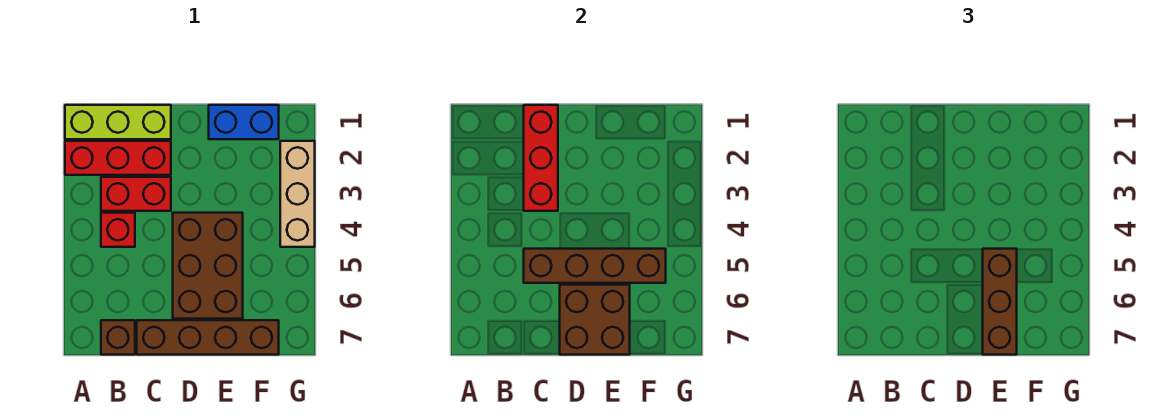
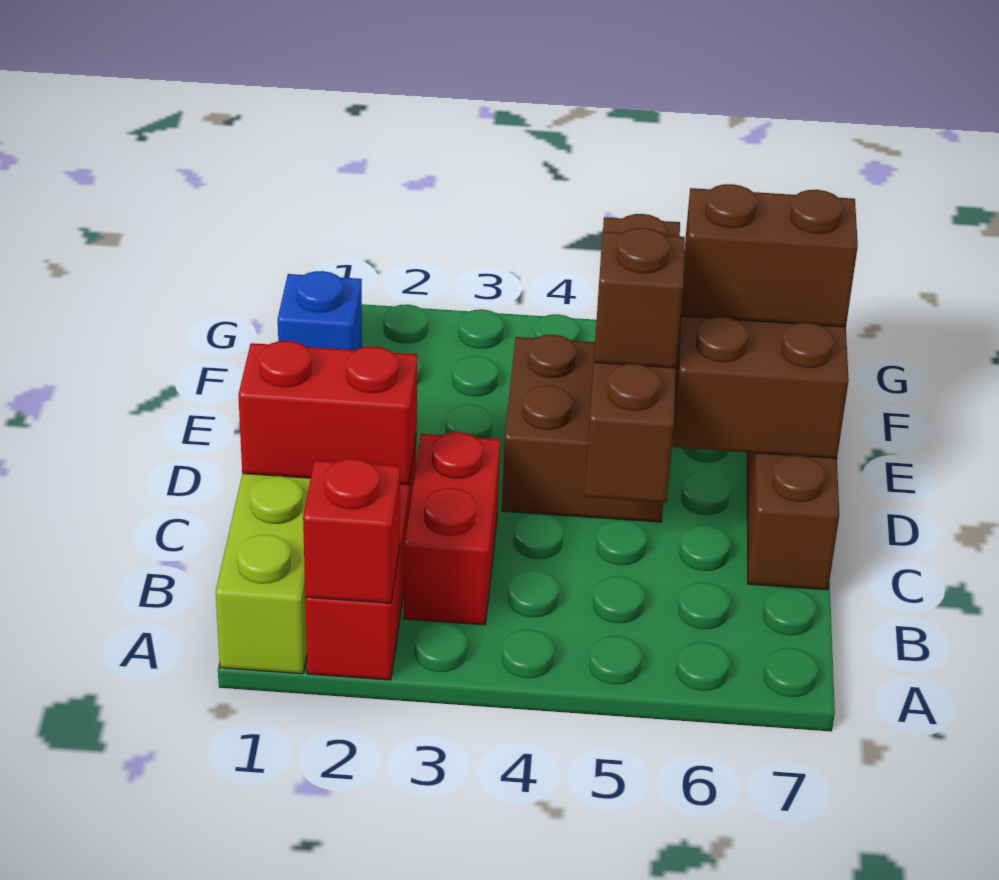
red brick B4 level 1 -> red brick A2 level 2
brown brick B7 level 1 -> brown brick D5 level 3
red brick C1:C3 level 2 -> red brick C1:C2 level 2
brown brick D4:E6 level 1 -> brown brick D4:E5 level 1
blue brick E1:F1 level 1 -> blue brick F1 level 1
brown brick E5:E7 level 3 -> brown brick E6:E7 level 3
tan brick G2:G4 level 1 -> none

